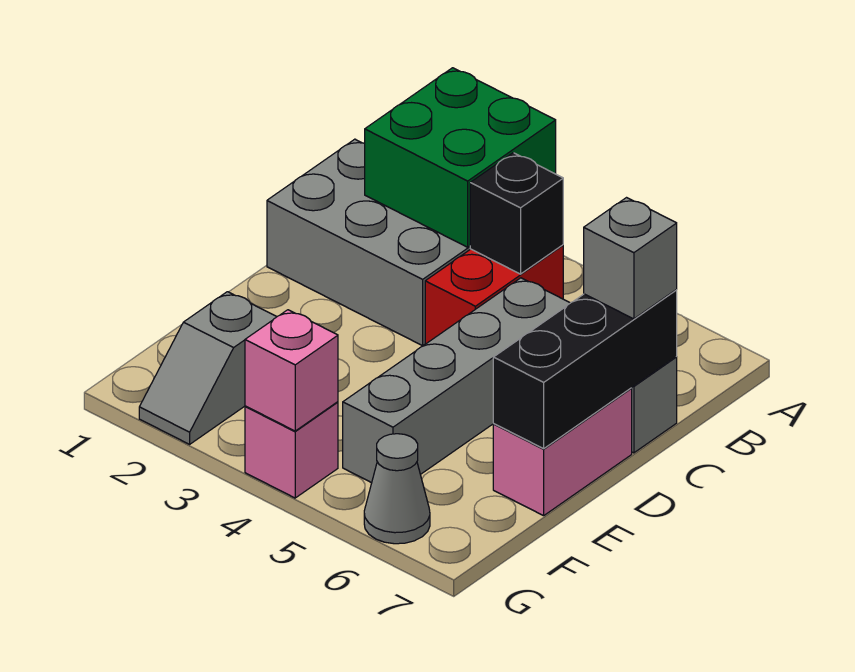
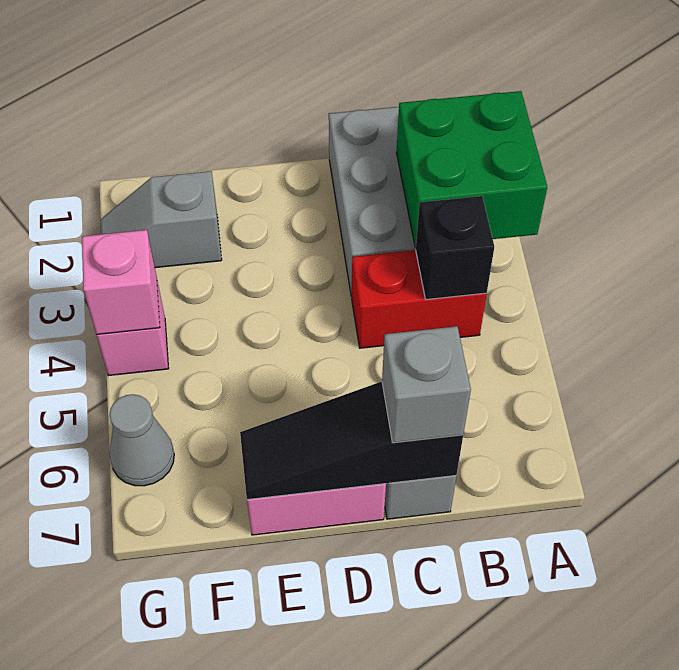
grey brick C5:F5 level 1 -> none
black brick C7:E7 level 2 -> black slope C7:E7 level 2 top C

